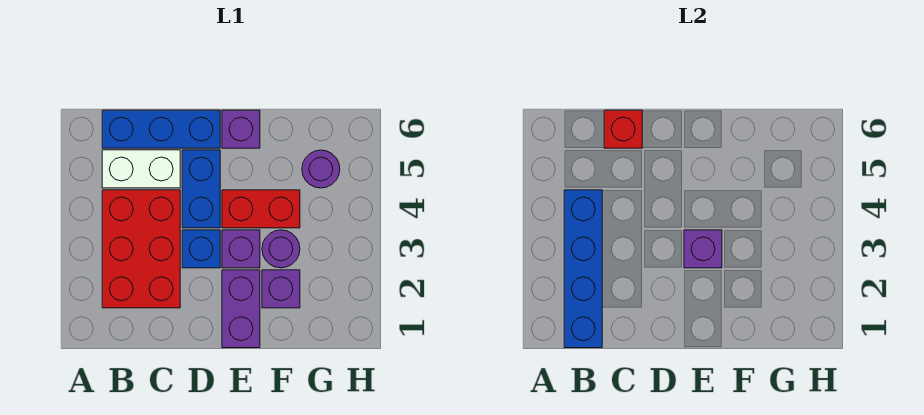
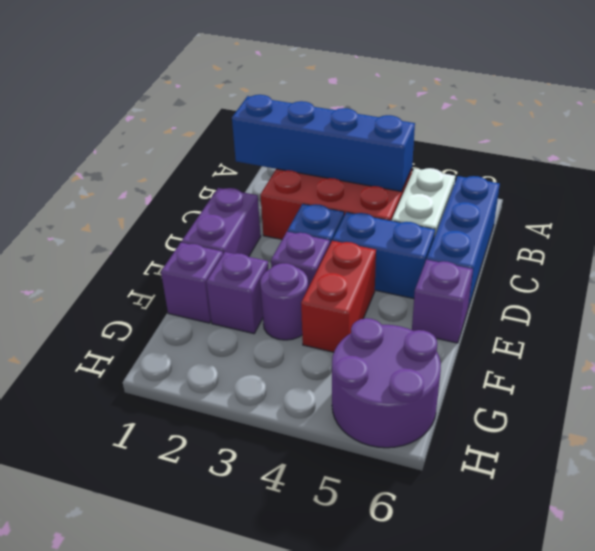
red brick C6 level 2 -> none
purple brick E1:E2 level 1 -> purple brick D1:E1 level 1
purple brick E3 level 2 -> purple brick F1 level 1
purple round brick G5 level 1 -> purple round brick G5:H6 level 1

